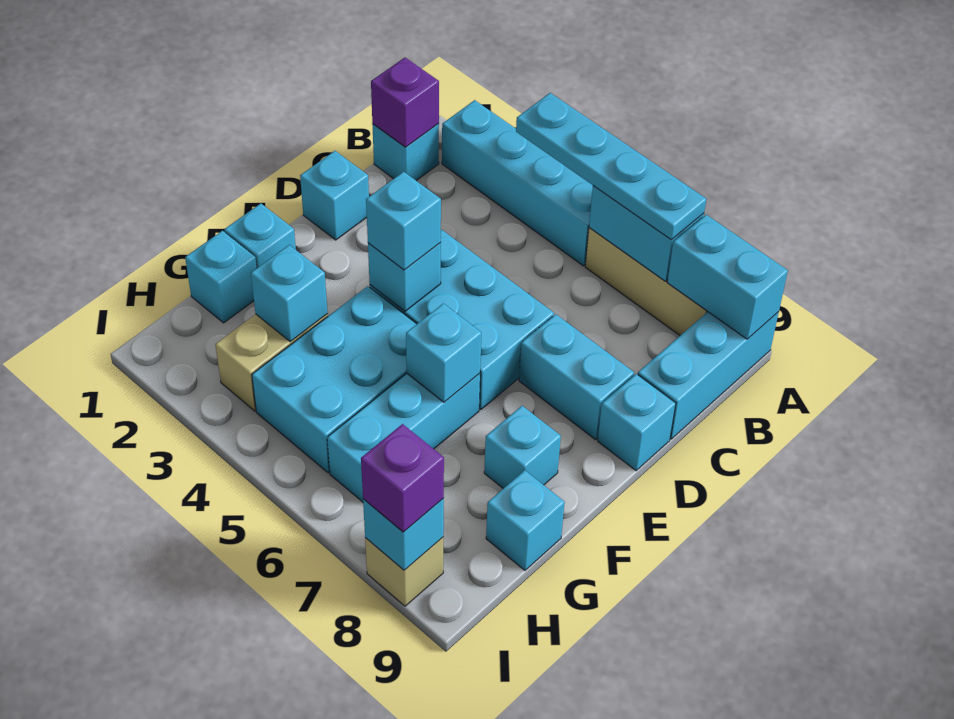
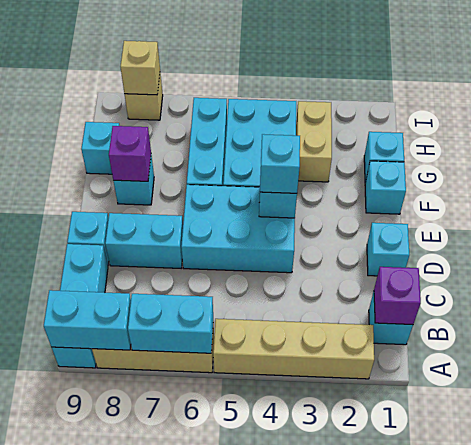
cyan brick A2:A5 level 1 -> tan brick A2:A5 level 1
cyan plate A4:A7 level 3 -> none
cyan brick F6 level 2 -> none
cyan brick G3 level 2 -> none
cyan brick I8 level 2 -> tan brick I8 level 2
purple brick I8 level 3 -> purple brick F8 level 2

